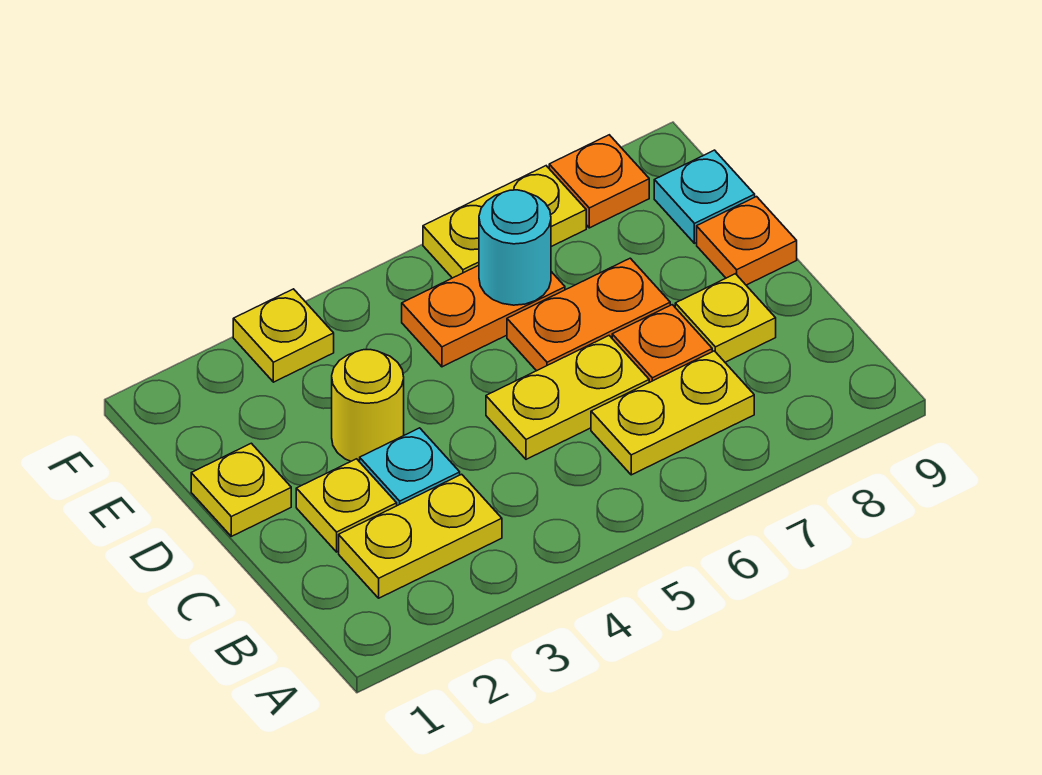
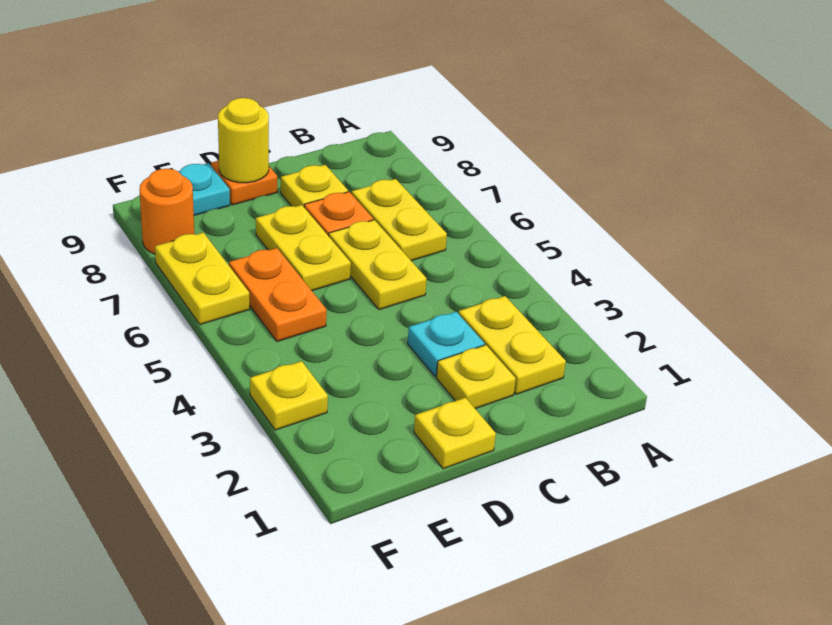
yellow round brick D3 level 1 -> yellow round brick D9 level 2
orange plate D6:D7 level 1 -> yellow plate D6:D7 level 1
cyan round brick E6 level 2 -> none
orange plate F8 level 1 -> orange round brick F8 level 1

